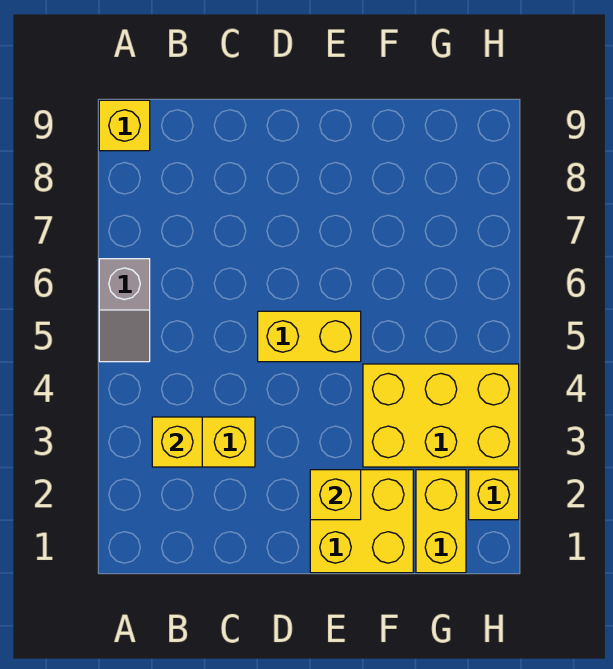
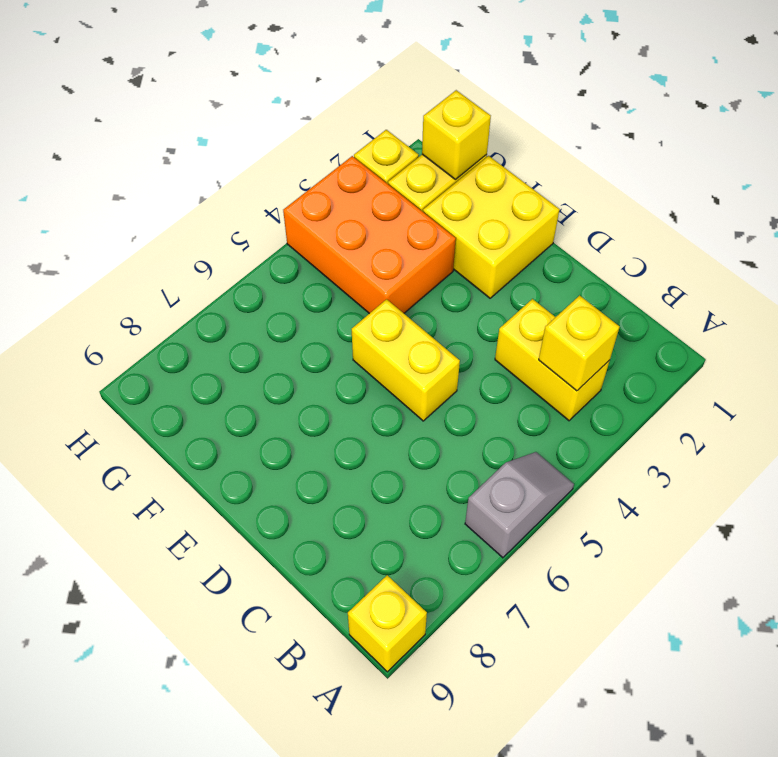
yellow brick E2 level 2 -> yellow brick G1 level 2
yellow brick F3:H4 level 1 -> orange brick F3:H4 level 1

